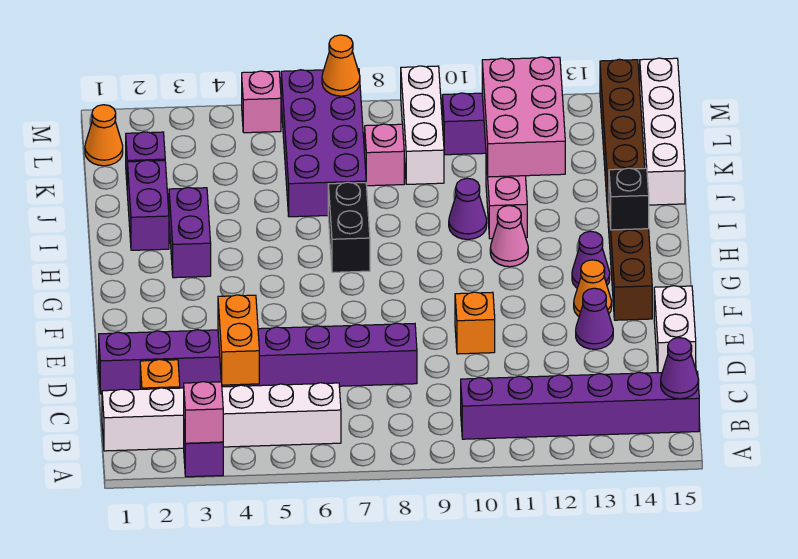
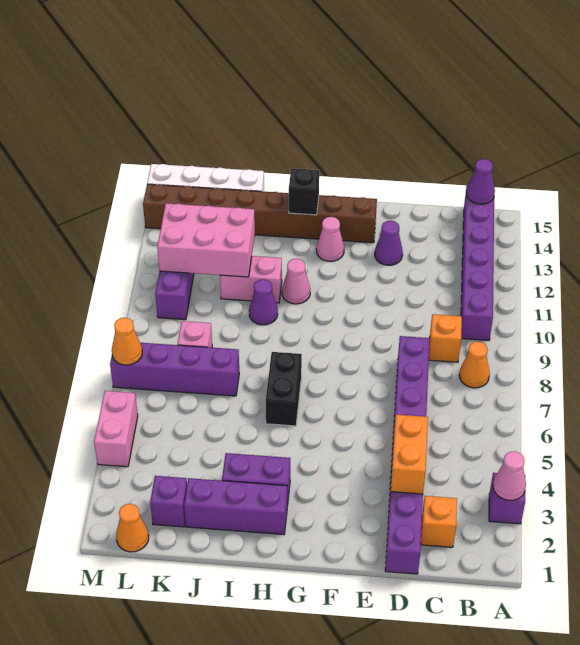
pink brick A3 level 2 -> pink cone A3 level 2
white brick B1:B6 level 1 -> none
orange brick C4:D4 level 2 -> orange brick D3:D4 level 2
white brick D15:E15 level 1 -> none
orange brick E10 level 1 -> orange brick C9 level 1
orange cone F13 level 1 -> orange cone B8 level 1
purple cone G13 level 1 -> pink cone G13 level 1
black brick H7:I7 level 1 -> black brick H6:H7 level 1
purple brick I2:J2 level 1 -> purple brick H2:J2 level 1
purple brick J6:M7 level 1 -> purple brick J7:M7 level 1
white brick K9:M9 level 1 -> none
pink brick M5 level 1 -> pink brick M4:M5 level 1

